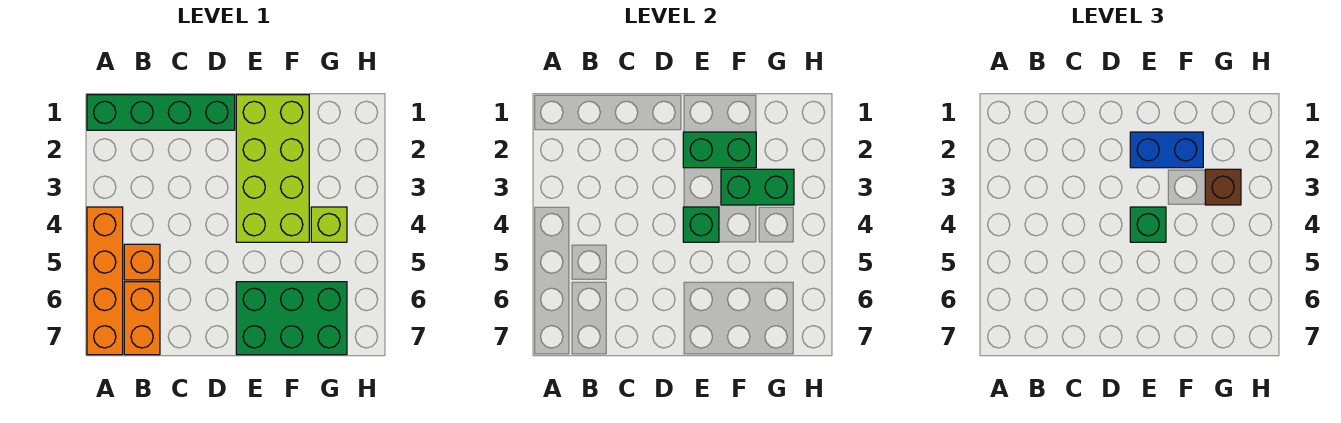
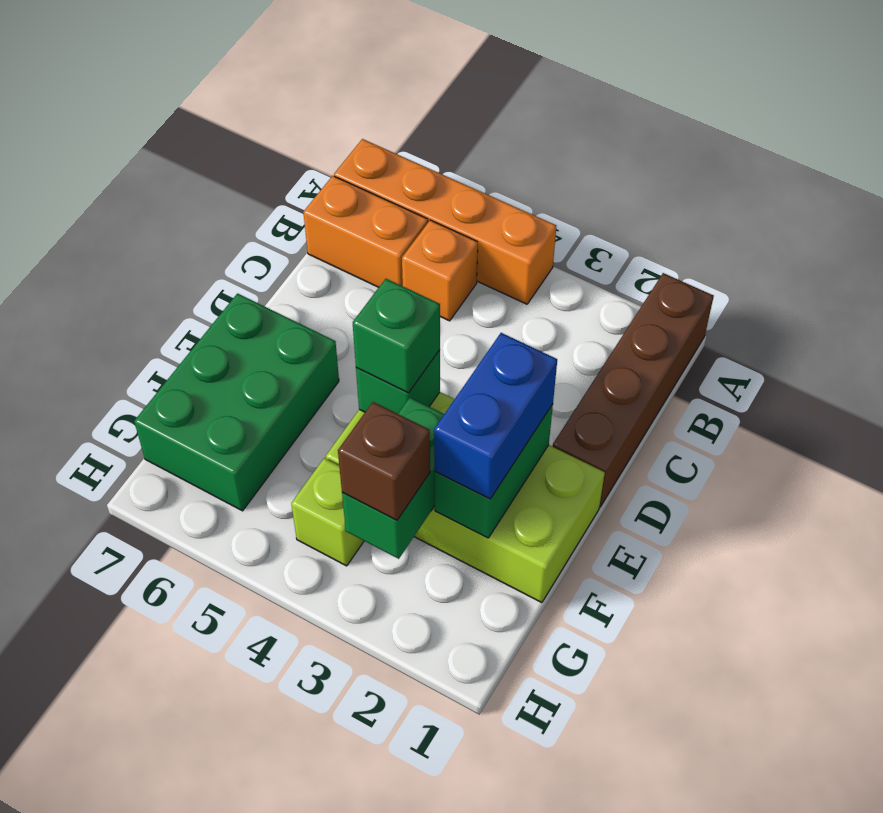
green brick A1:D1 level 1 -> brown brick A1:D1 level 1

